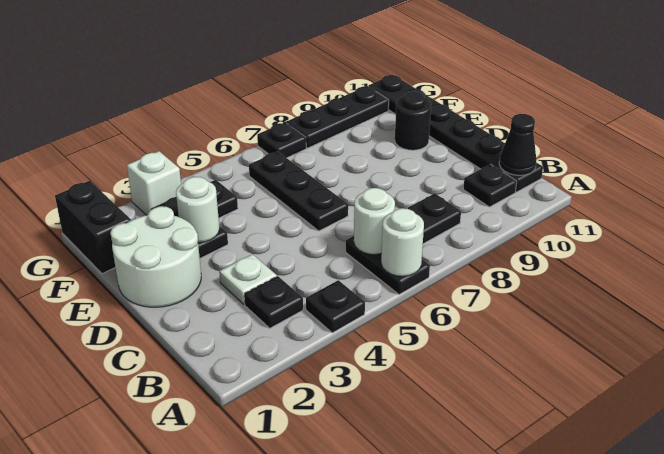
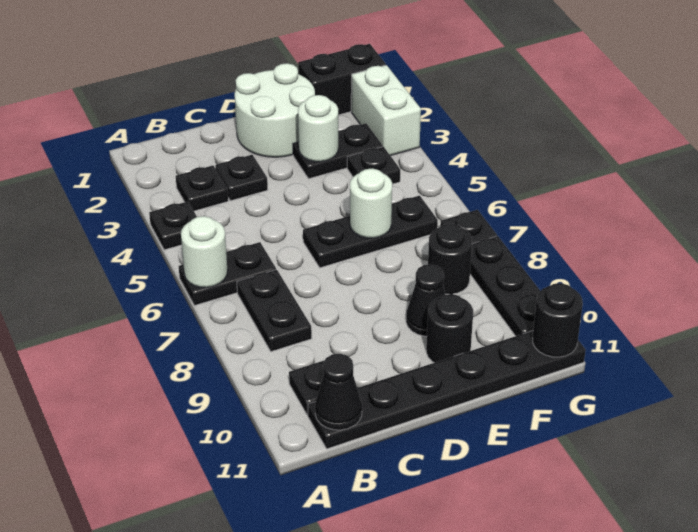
white round brick B6 level 2 -> white round brick E6 level 2
white plate C3 level 1 -> black plate C3 level 1
none -> black cone E9 level 1
none -> black round brick F8 level 1
white brick G3 level 1 -> white brick G2:G3 level 1
none -> black round brick G11 level 2

